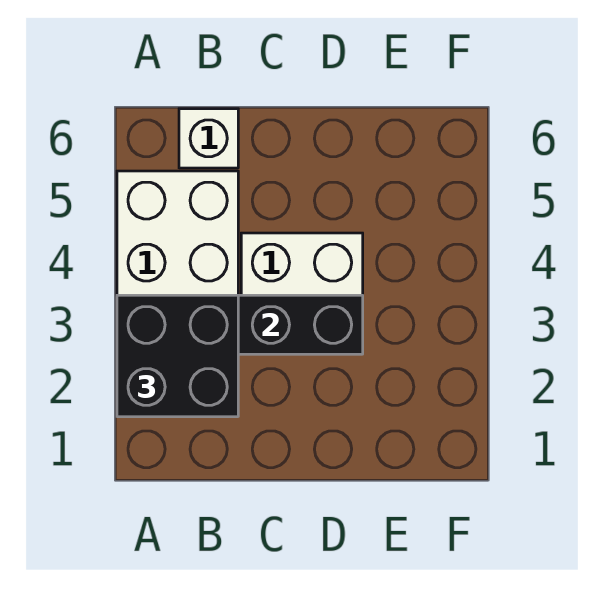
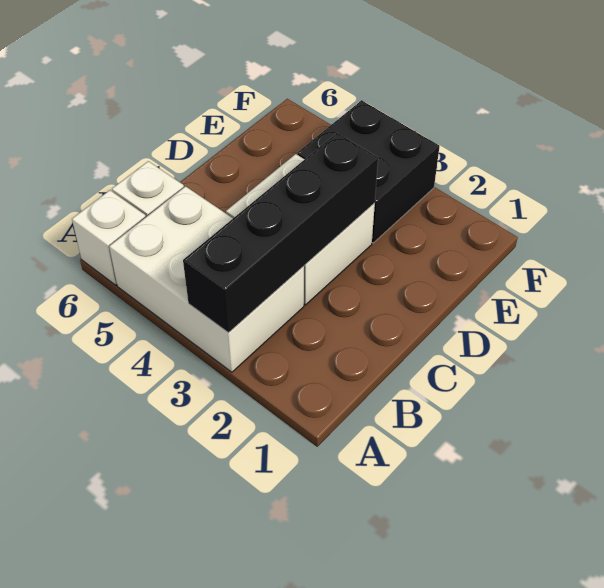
black brick A2:B3 level 3 -> black brick E3:F4 level 1
none -> white brick A6 level 1

